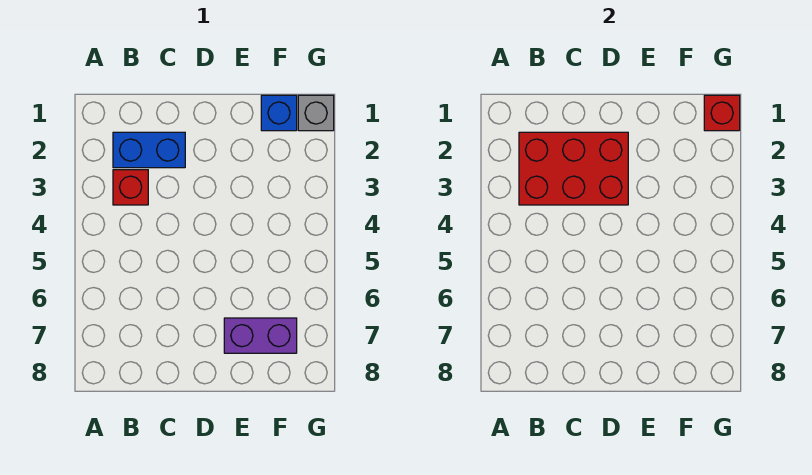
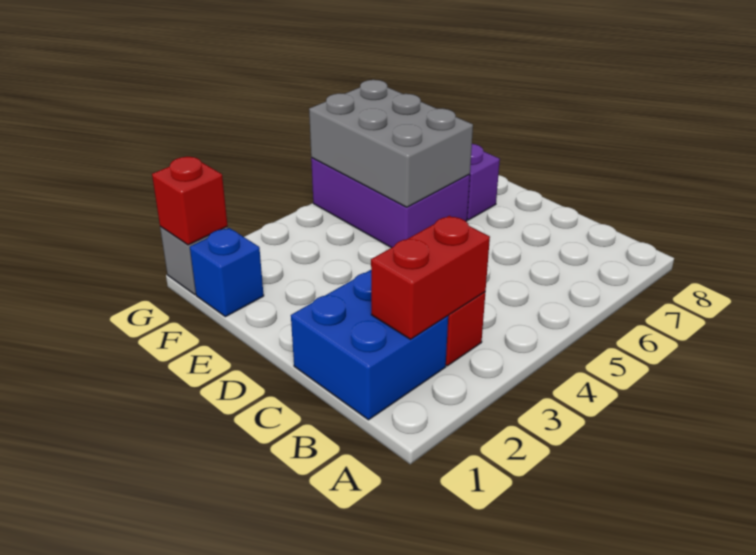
blue brick B2:C2 level 1 -> blue brick B1:C2 level 1
red brick B2:D3 level 2 -> red brick B2:B3 level 2
none -> purple brick E5:G6 level 1
none -> grey brick E5:G6 level 2

